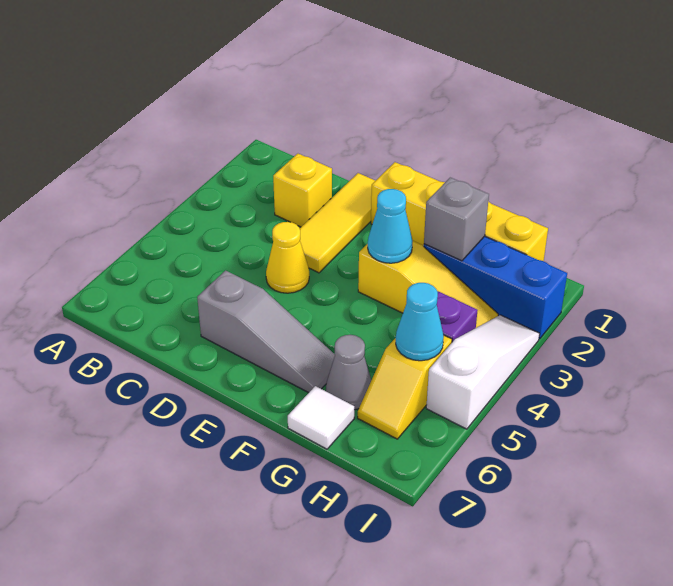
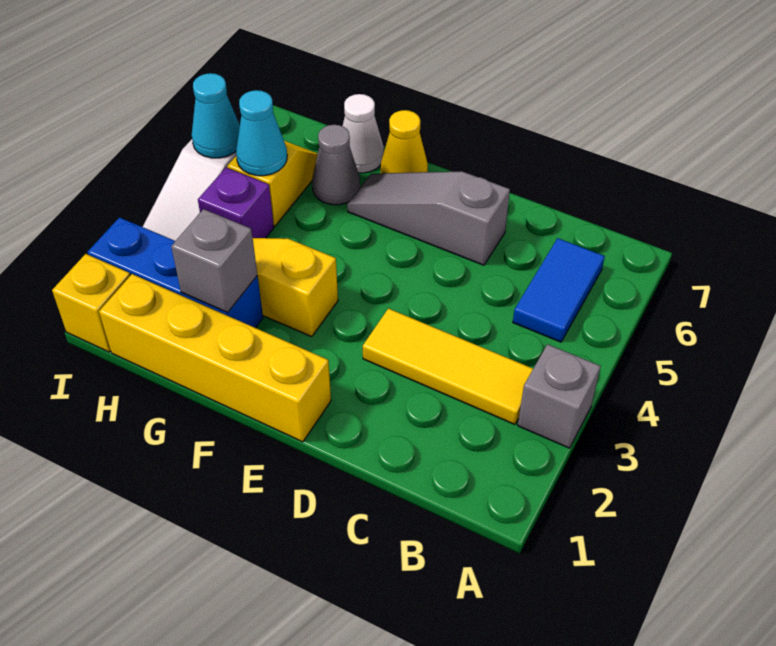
none -> grey brick A3 level 1
none -> blue tile B5:B6 level 1
yellow brick C2 level 1 -> yellow brick I1 level 1
yellow tile D1:D3 level 1 -> yellow tile B3:D3 level 1
yellow cone D4 level 1 -> yellow cone F7 level 1
cyan cone F3 level 2 -> cyan cone I5 level 2
white tile G7 level 1 -> white cone G7 level 1

